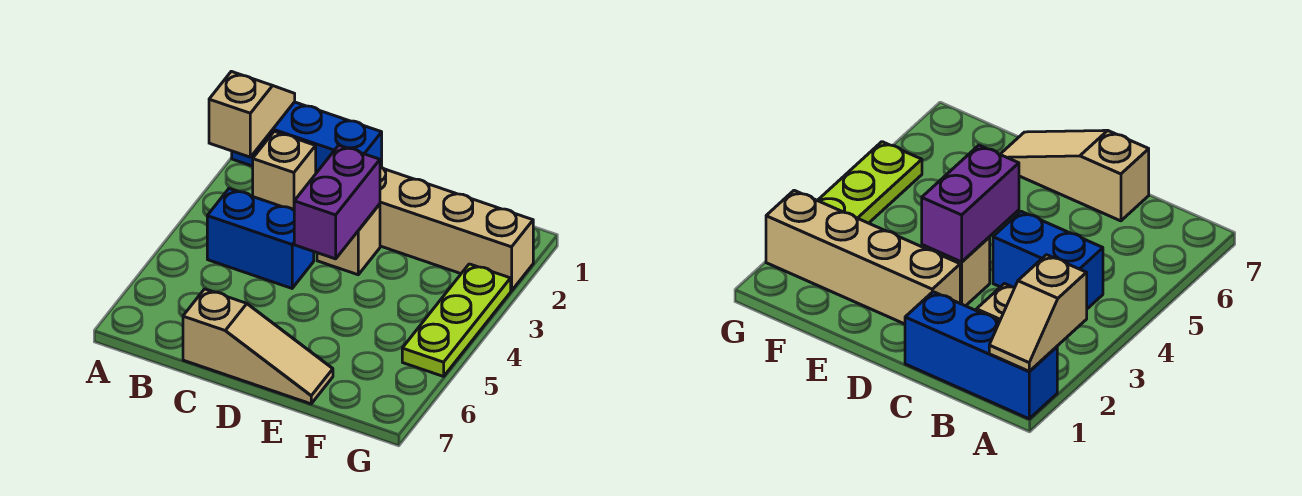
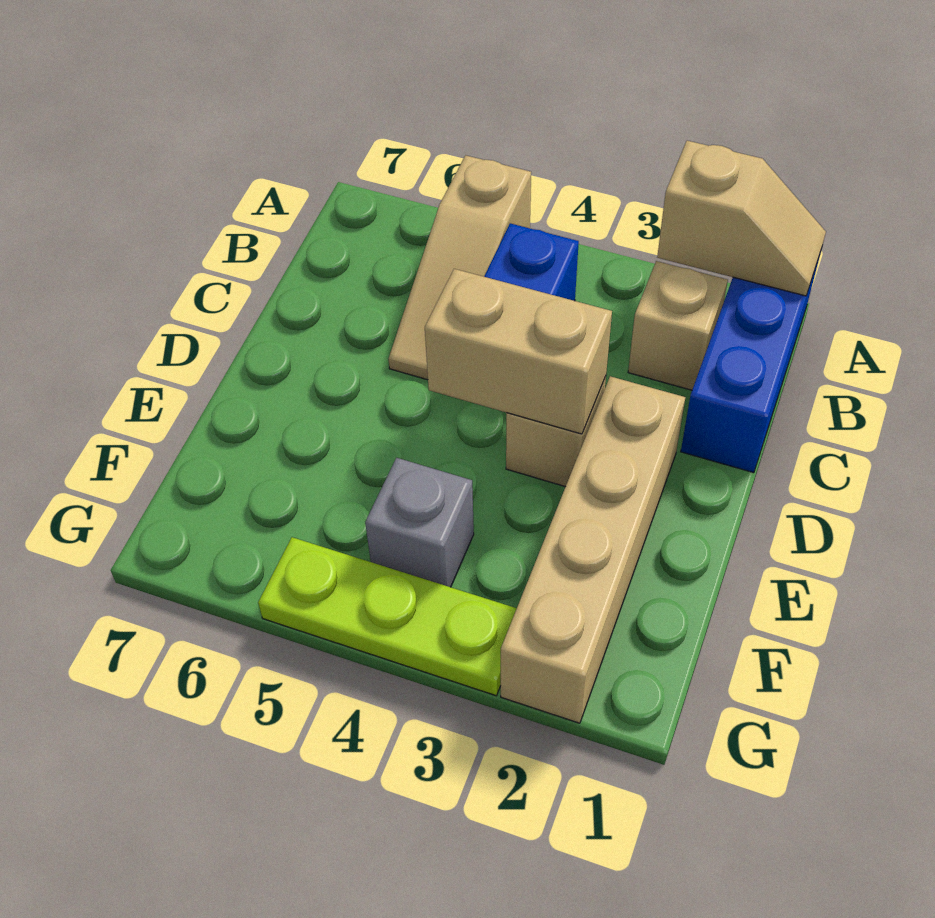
tan slope C7:E7 level 1 top C -> tan slope A5:C5 level 1 top A
purple brick D3:D4 level 2 -> tan brick D3:D4 level 2
none -> grey brick F4 level 1

